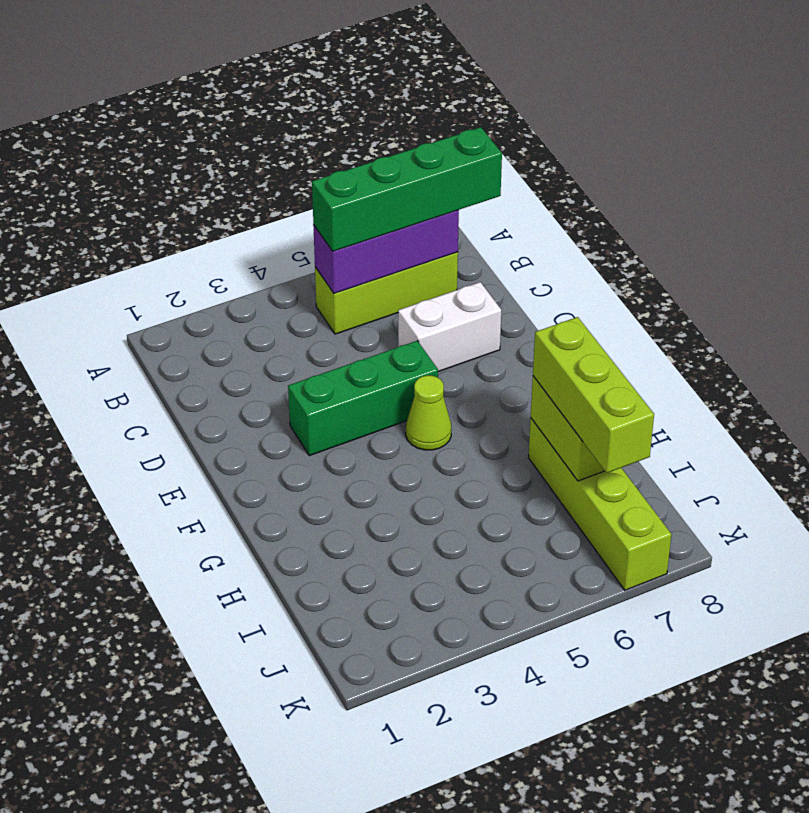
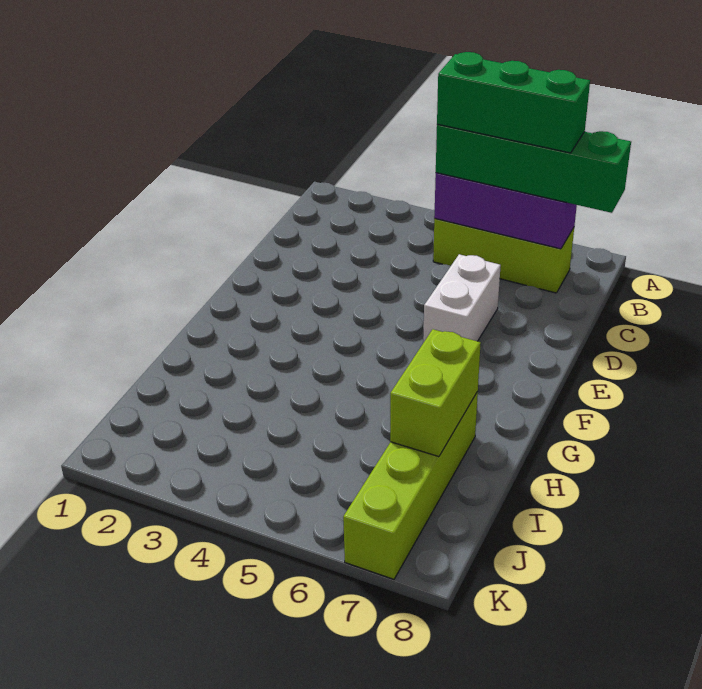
white brick D6:D7 level 1 -> white brick D6:E6 level 1
green brick E3:E5 level 1 -> green brick B5:B7 level 4
lime cone F5 level 1 -> none
lime brick H7:J7 level 3 -> none

